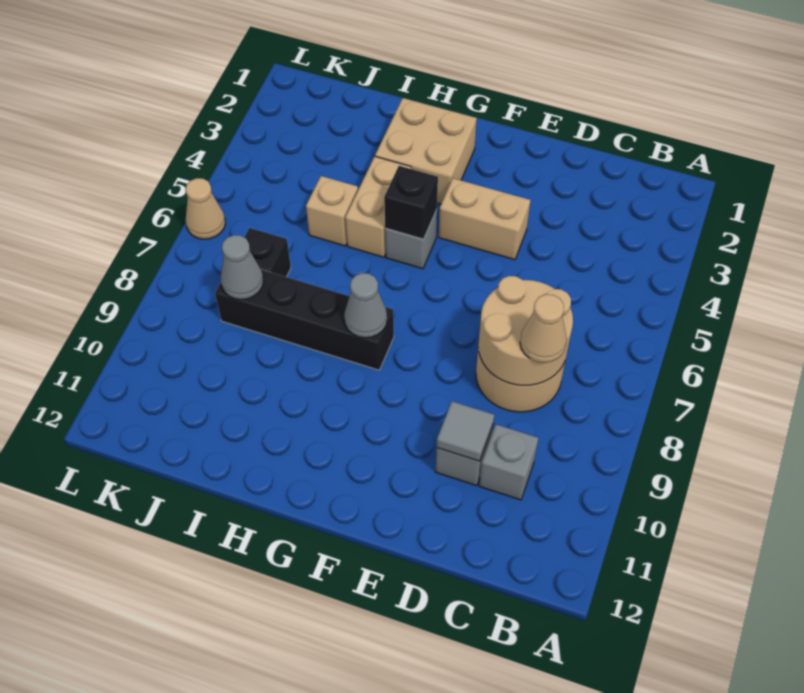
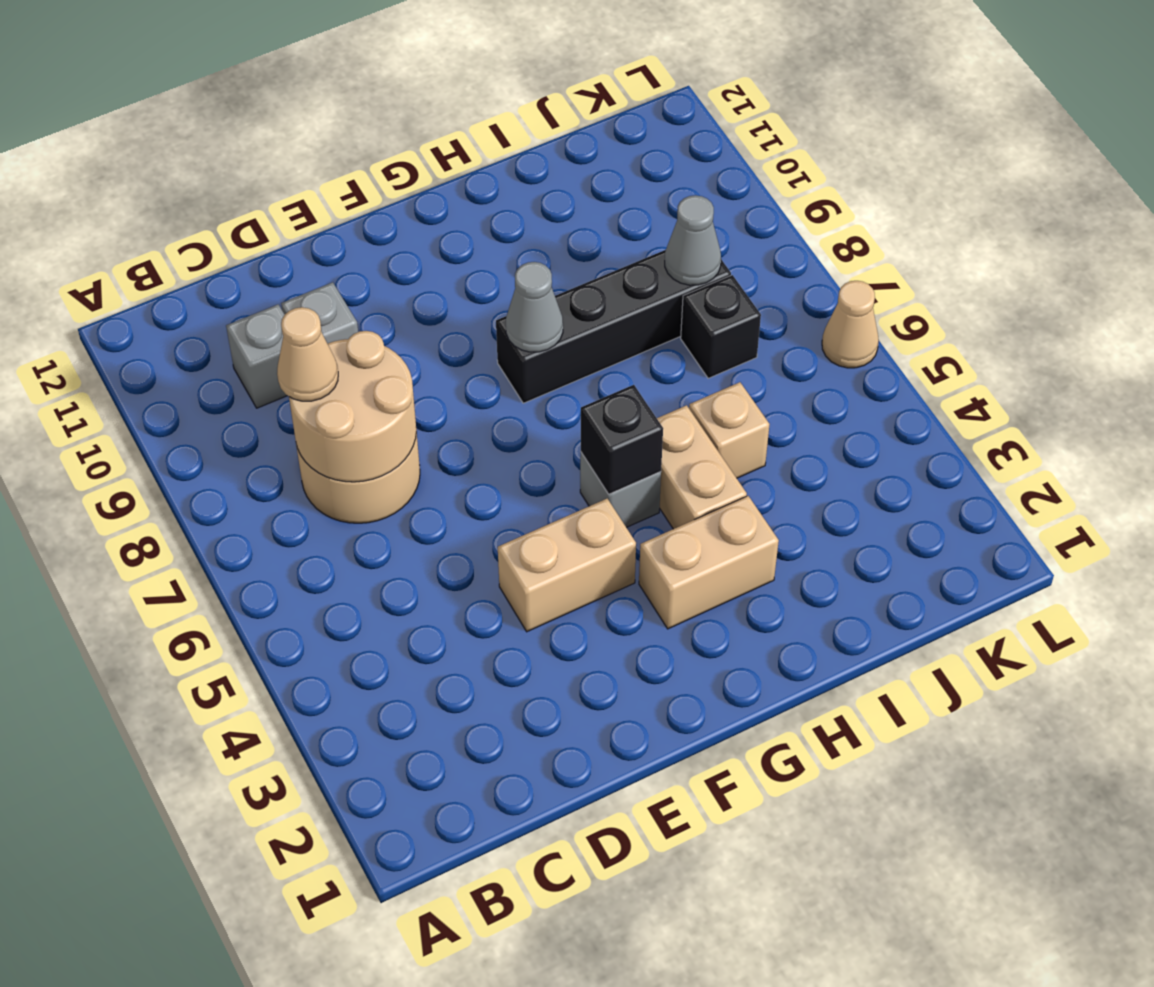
grey tile D10 level 2 -> none
tan brick G2:H3 level 1 -> tan brick G3:H3 level 1

